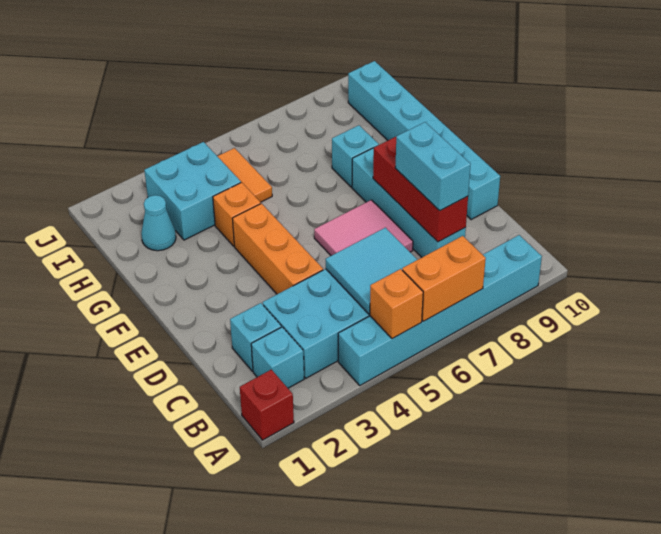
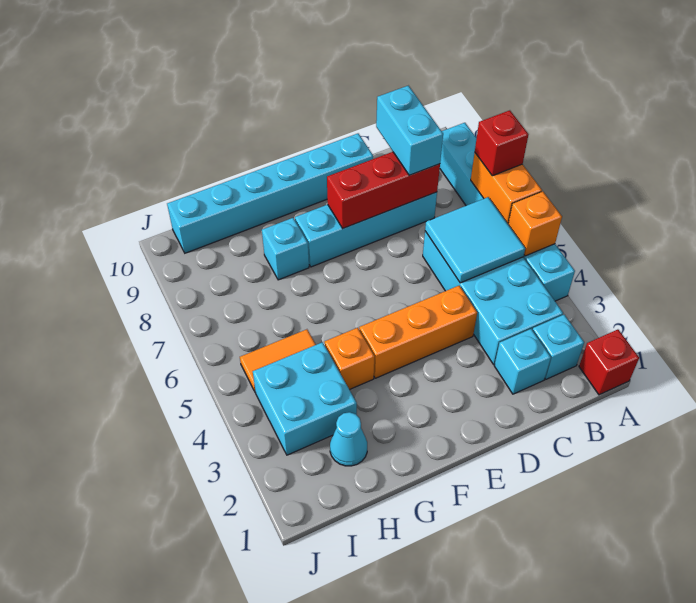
none -> red brick A7 level 3
cyan brick C8:D8 level 3 -> cyan brick C8:C9 level 3
pink tile D6:E7 level 1 -> none

